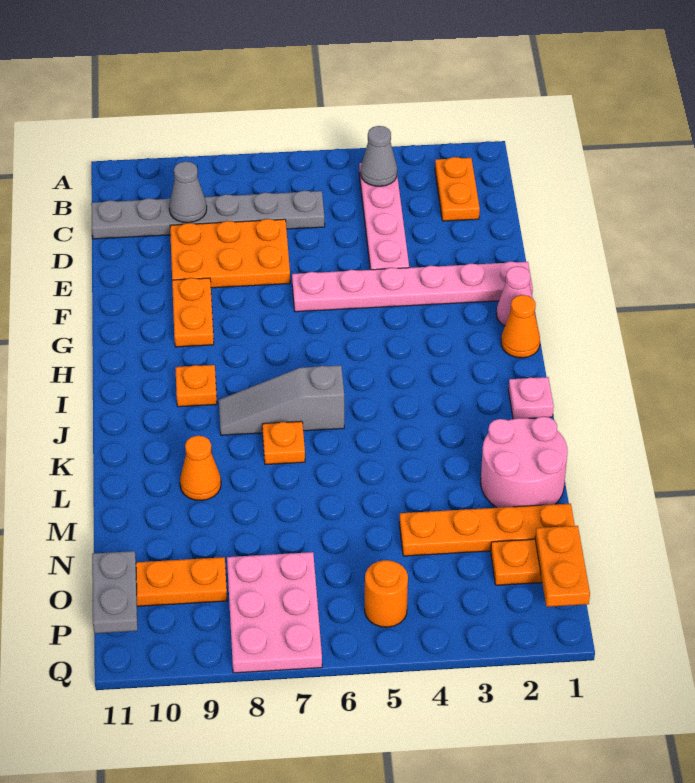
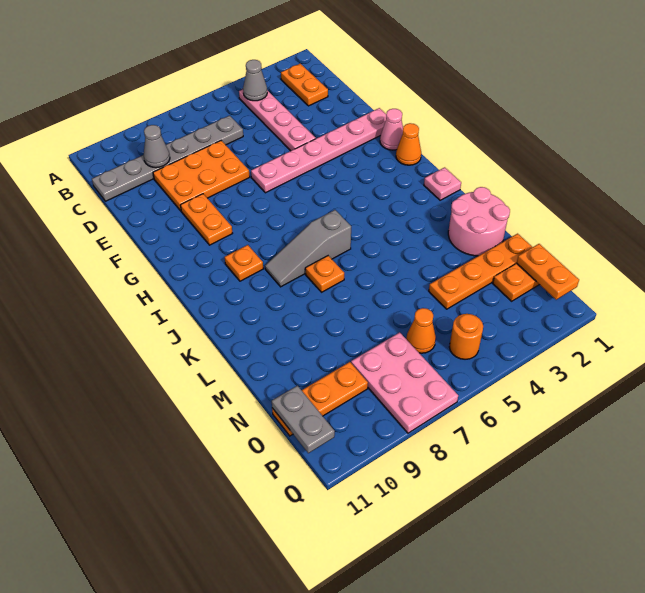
orange cone L9 level 1 -> orange cone O6 level 1

